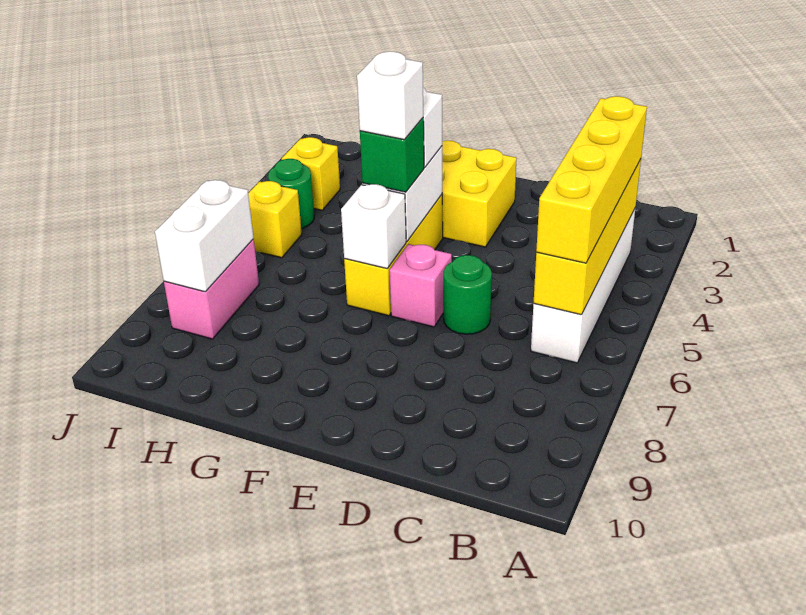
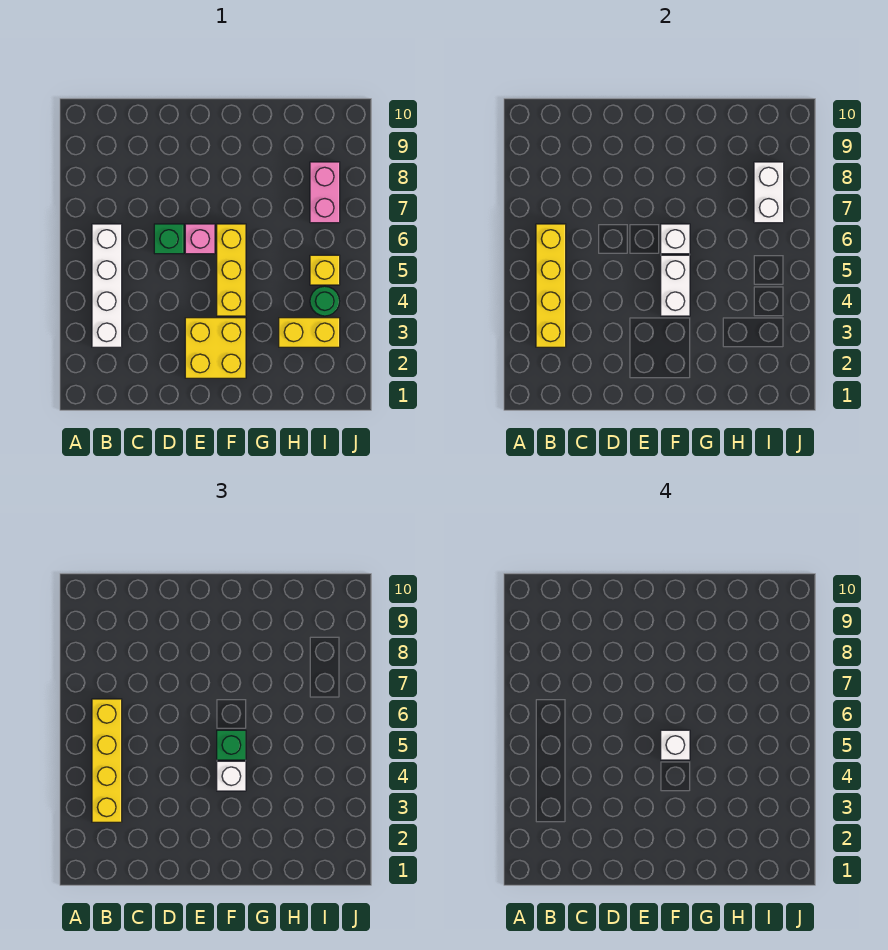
green round brick D6 level 1 -> green brick D6 level 1
yellow brick I3 level 1 -> yellow brick H3:I3 level 1

